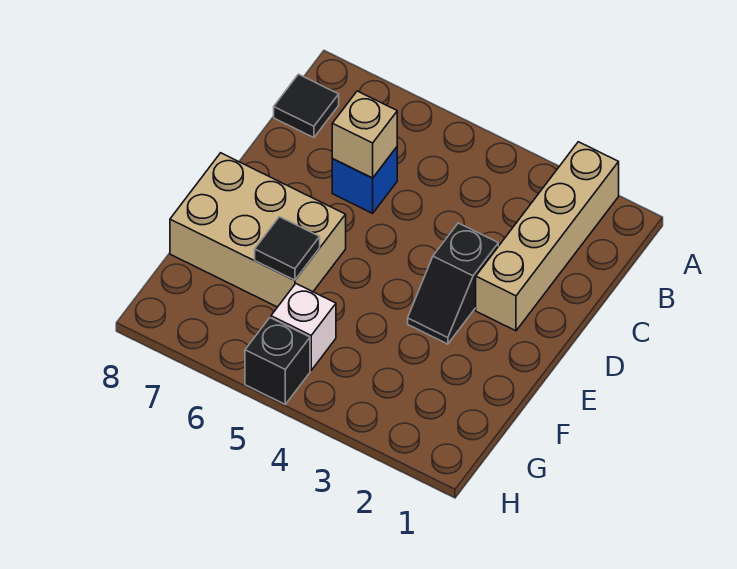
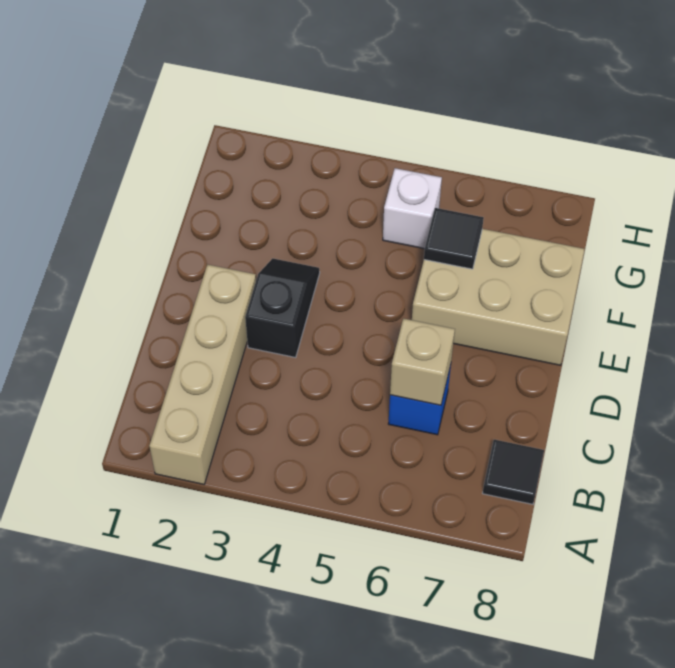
black brick H5 level 1 -> none

